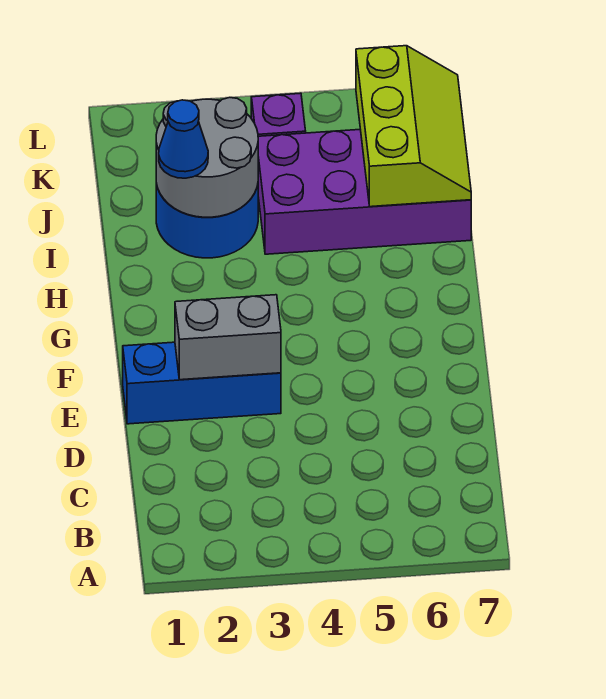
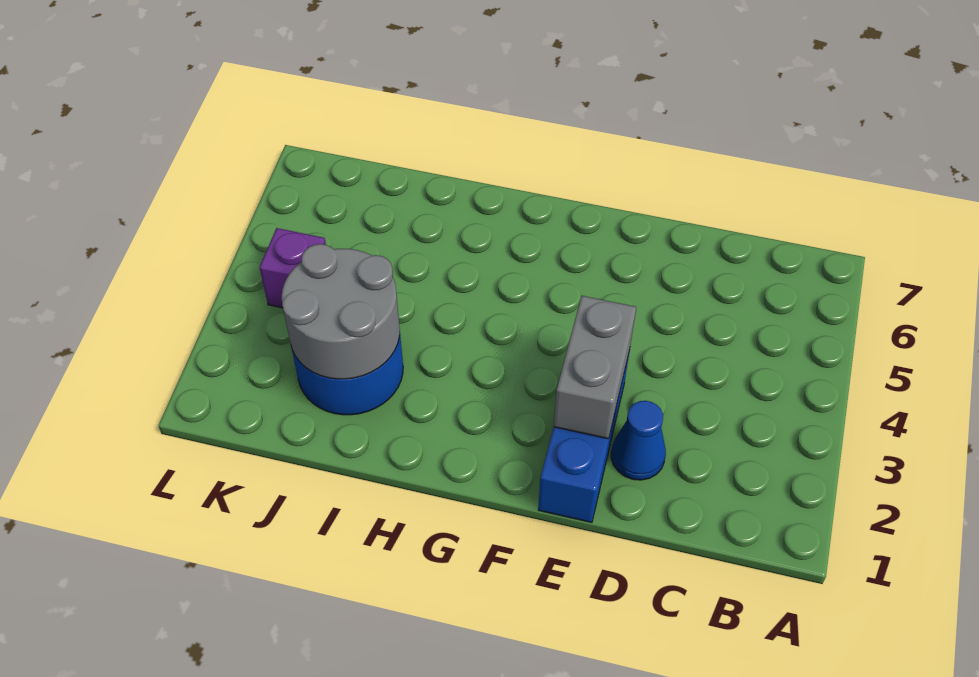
blue cone I2 level 3 -> blue cone D2 level 1
purple brick I4:J7 level 1 -> none
lime slope I6:K7 level 2 top 6 -> none

